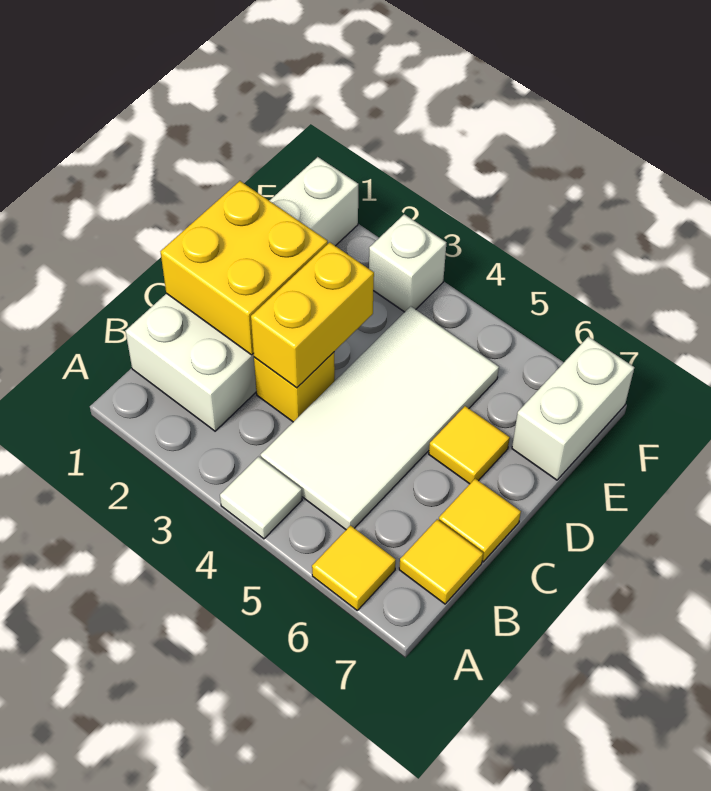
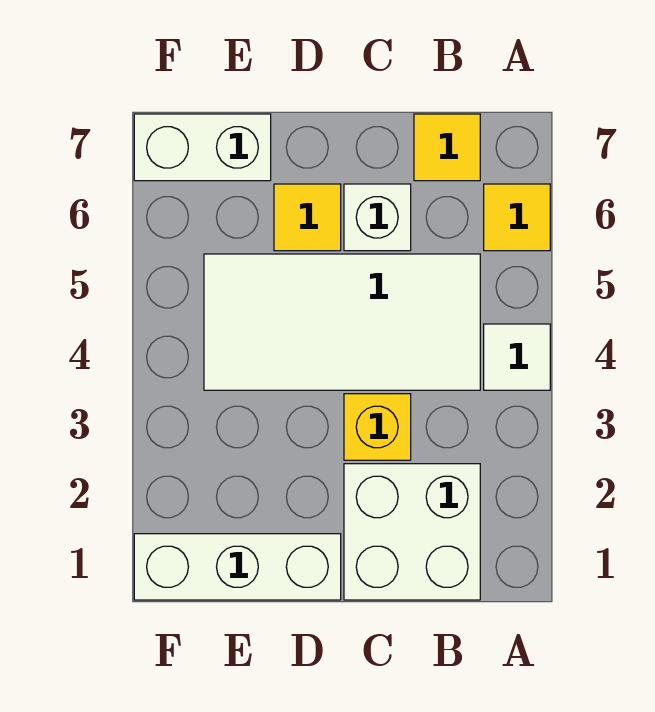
yellow brick C1:D2 level 2 -> none
yellow brick C3:D3 level 2 -> none
yellow tile C7 level 1 -> none
white brick F3 level 1 -> white brick C6 level 1

